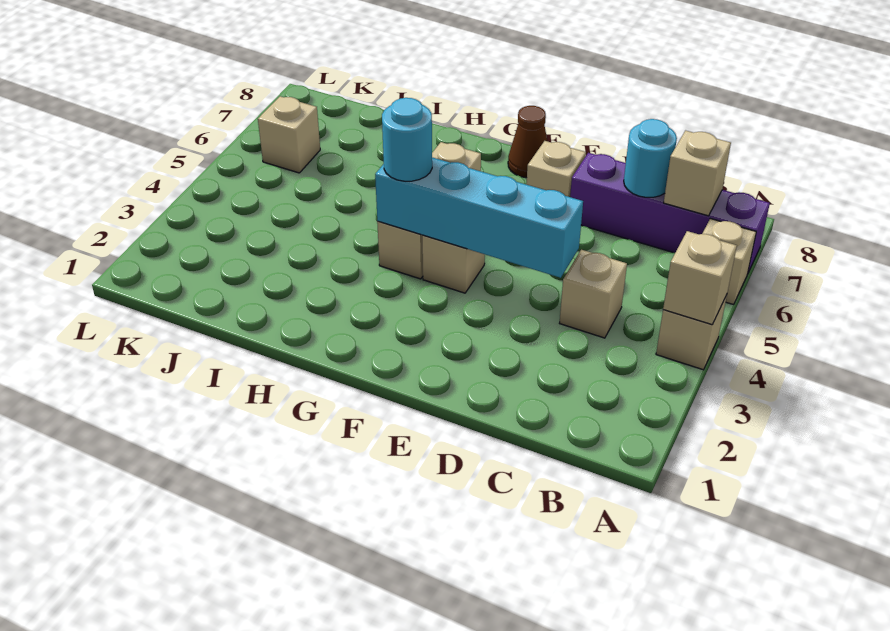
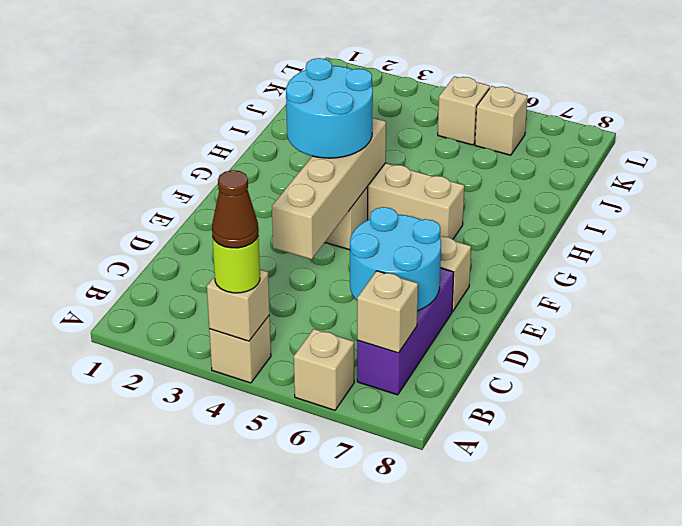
none -> lime round brick A4 level 3
purple brick A7:D7 level 1 -> purple brick B7:D7 level 1
tan brick C4 level 1 -> tan brick K5 level 1
cyan round brick C7 level 2 -> cyan round brick C6:D7 level 2
cyan brick D4:G4 level 2 -> tan brick D4:G4 level 2
brown cone F8 level 1 -> brown cone A4 level 4
cyan round brick G4 level 3 -> cyan round brick F3:G4 level 3

